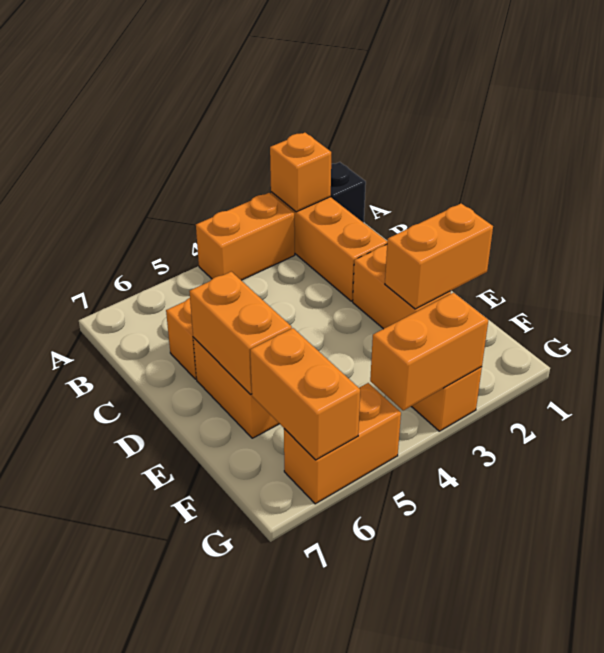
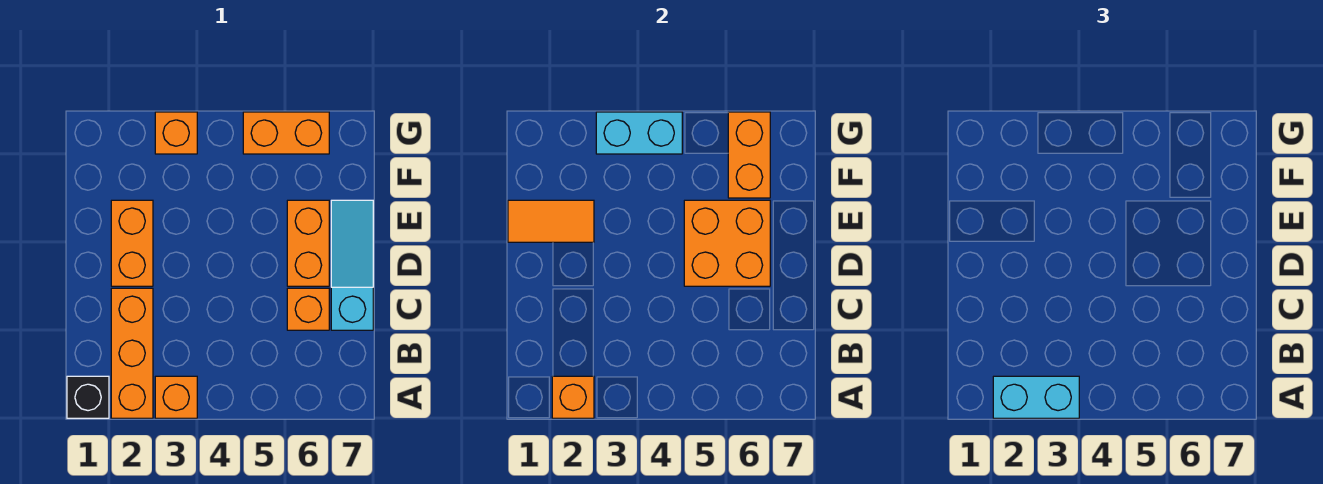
none -> cyan brick A2:A3 level 3
orange brick A3:A4 level 1 -> orange brick A3 level 1
none -> cyan slope C7:E7 level 1 top C
orange brick D6:E6 level 2 -> orange brick D5:E6 level 2
orange brick E1:E2 level 2 -> orange tile E1:E2 level 2
orange brick G3:G4 level 2 -> cyan brick G3:G4 level 2

